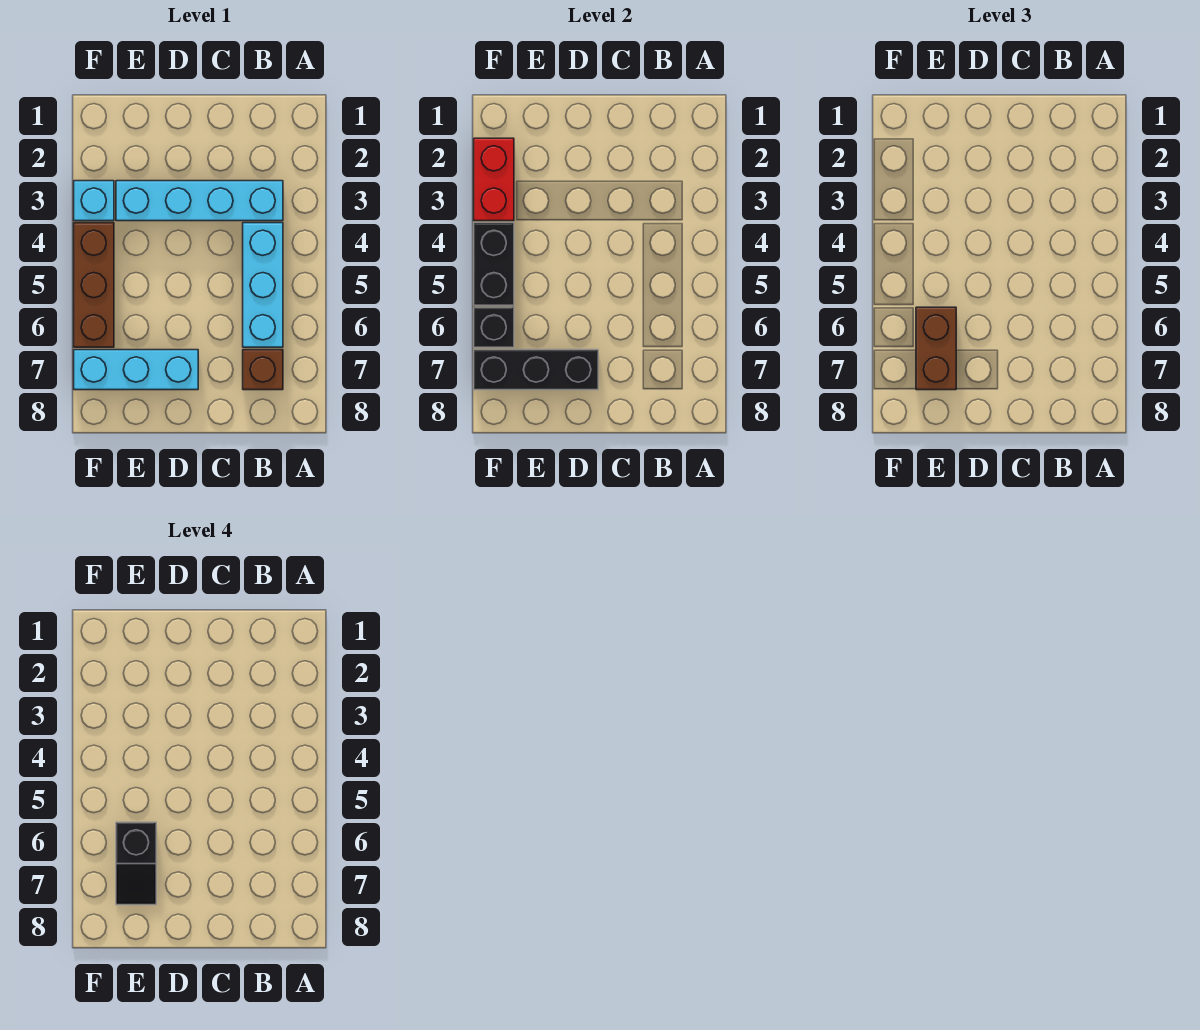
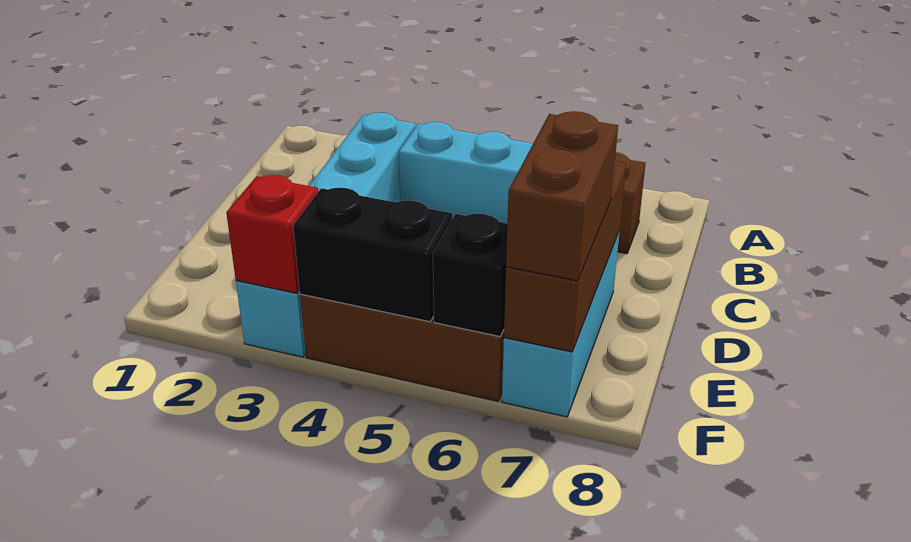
black brick D7:F7 level 2 -> brown brick D7:F7 level 2
brown brick E6:E7 level 3 -> brown brick E7:F7 level 3
black slope E6:E7 level 4 top 6 -> none
red brick F2:F3 level 2 -> red brick F3 level 2

